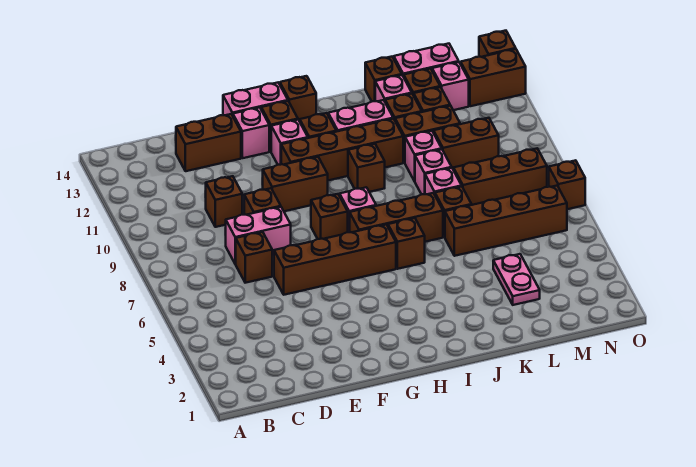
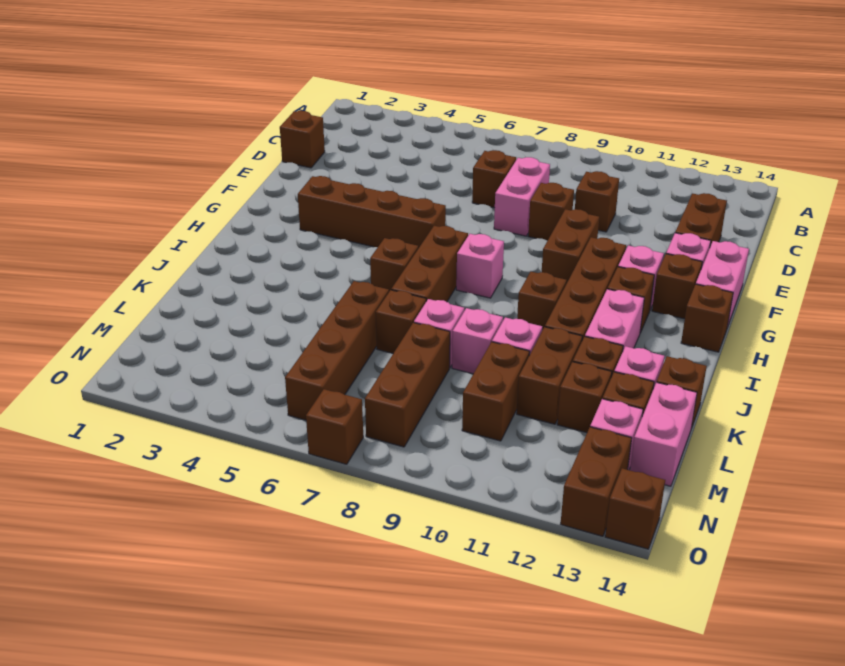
brown brick E6:H6 level 1 -> brown brick G3:G6 level 1
brown brick G8 level 1 -> brown brick D1 level 1
pink plate L3:L4 level 1 -> none

